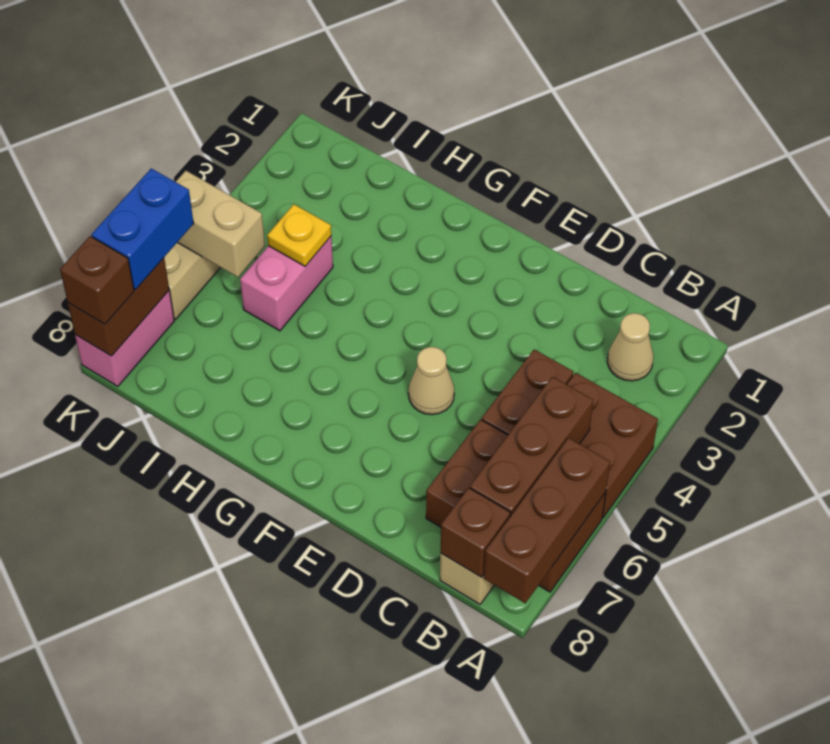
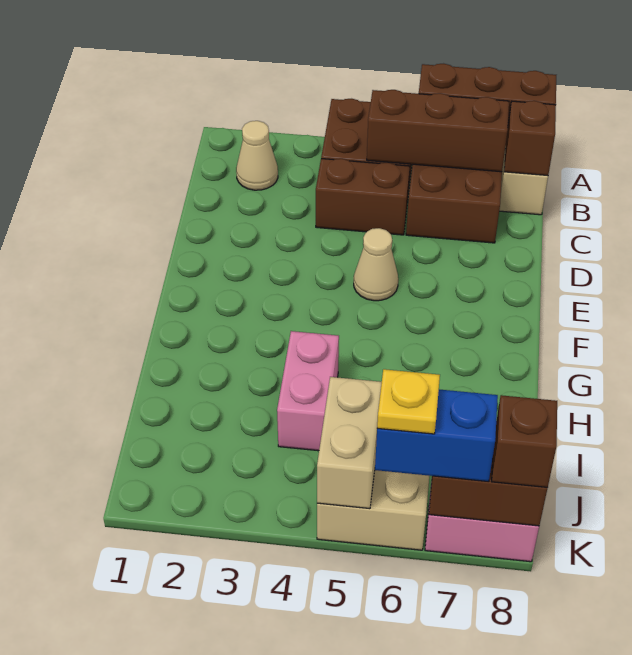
pink brick I4:I5 level 1 -> pink brick H4:I4 level 1
yellow plate I4 level 2 -> yellow plate K6 level 4

